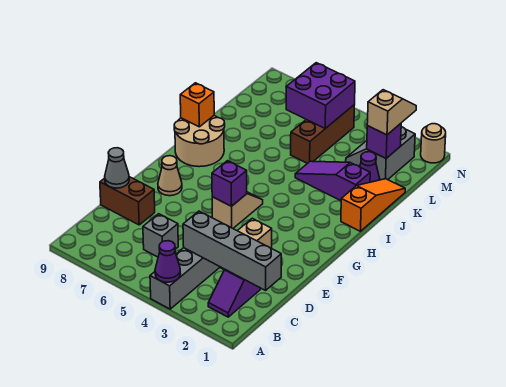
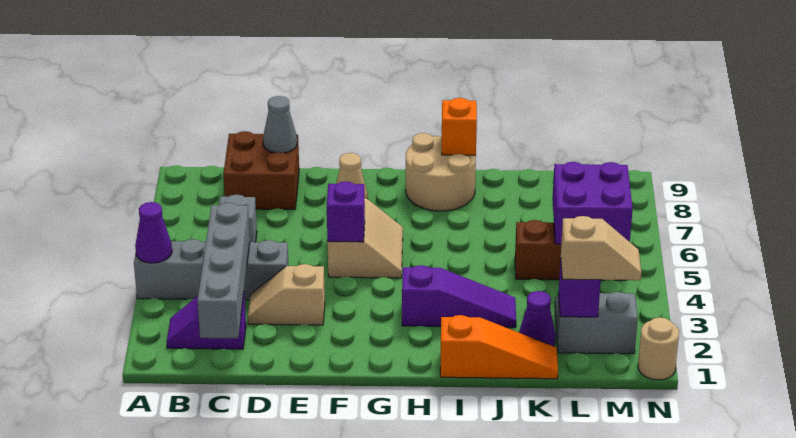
brown brick D8:D9 level 1 -> brown brick C8:D9 level 1
tan slope F5:G5 level 1 top F -> tan slope F5:G6 level 1 top F
purple slope J2:J4 level 1 top 2 -> purple slope H3:J3 level 1 top H

